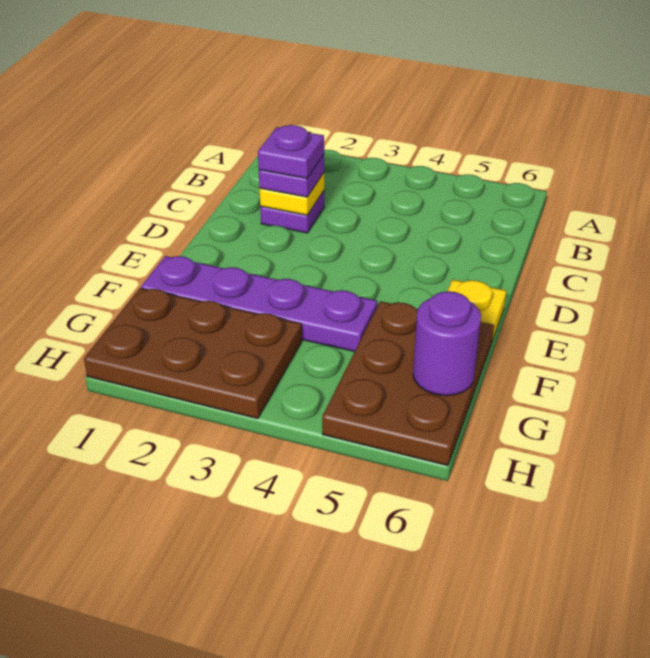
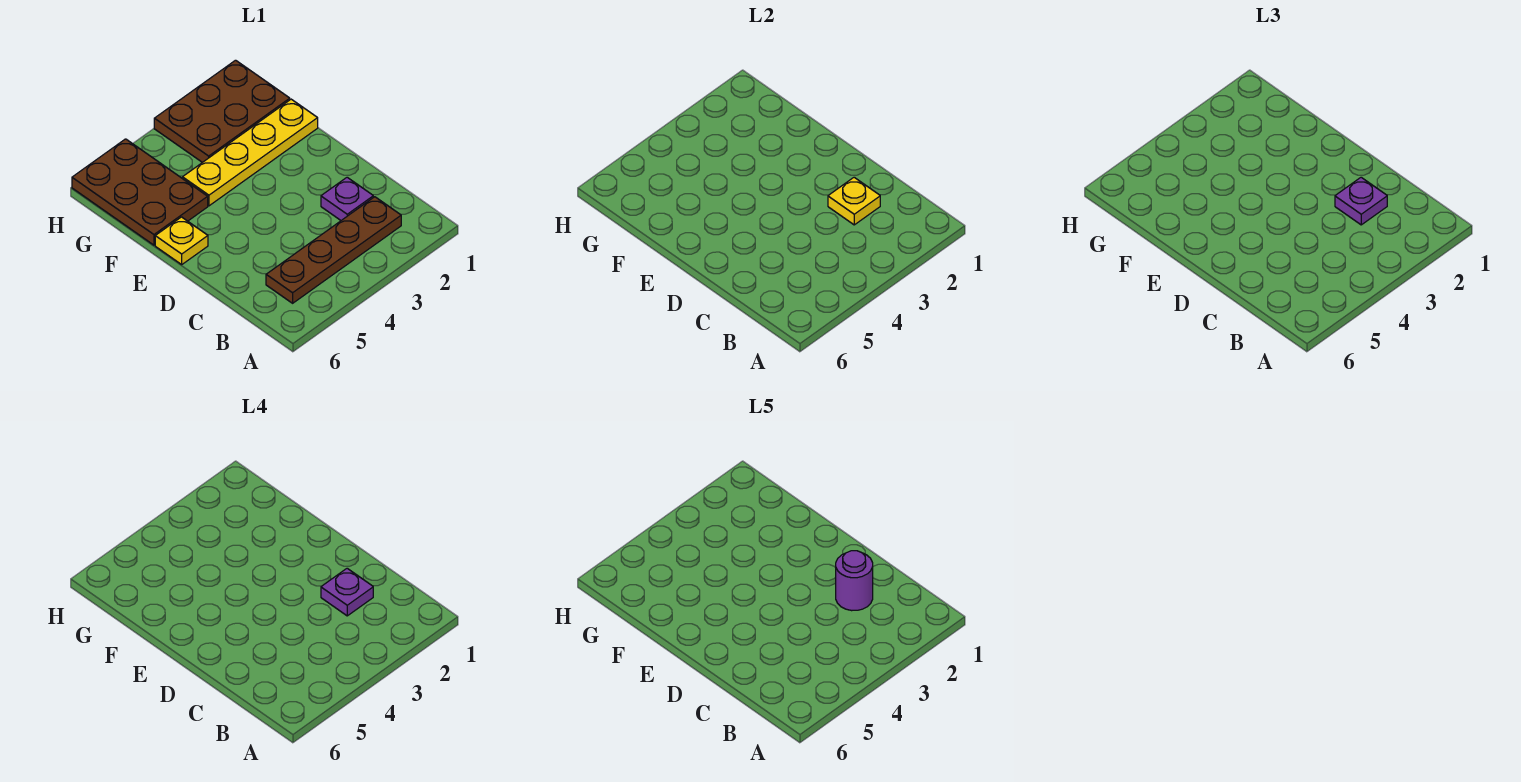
none -> brown plate B2:B5 level 1
purple plate F1:F4 level 1 -> yellow plate F1:F4 level 1
purple round brick G6 level 2 -> purple round brick C2 level 5

